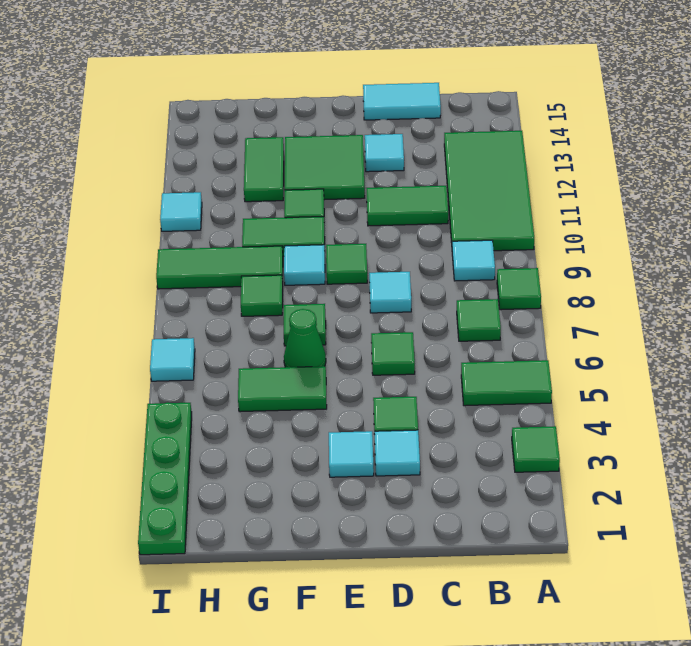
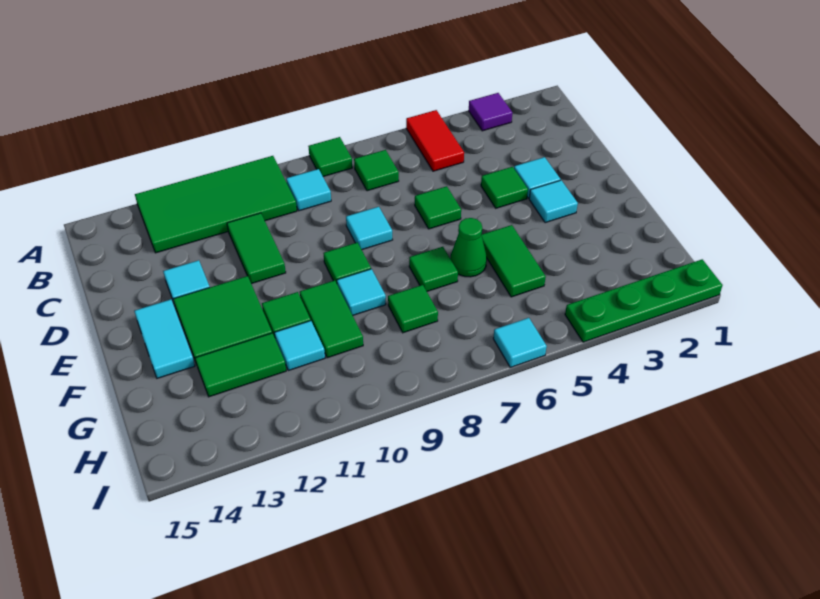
green tile A3 level 1 -> purple tile A3 level 1
green tile A5:B5 level 1 -> red tile A5:B5 level 1
cyan tile C15:D15 level 1 -> cyan tile E14:F14 level 1
green tile G9:I9 level 1 -> none
cyan tile I11 level 1 -> cyan tile G11 level 1

